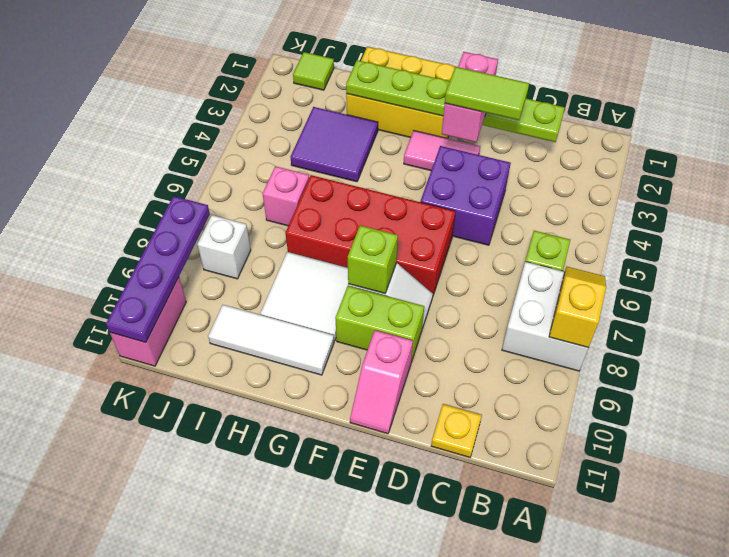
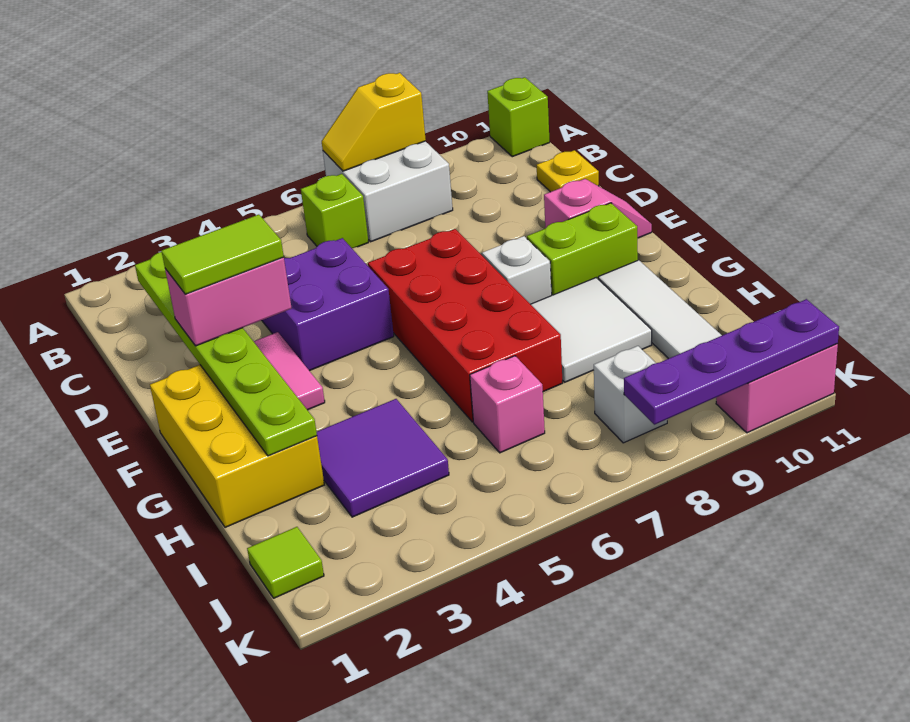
lime tile D3:E3 level 4 -> lime tile E2:E3 level 4
lime brick E9:F9 level 1 -> lime brick F9:F10 level 1
lime brick F8 level 2 -> lime brick A11 level 1

